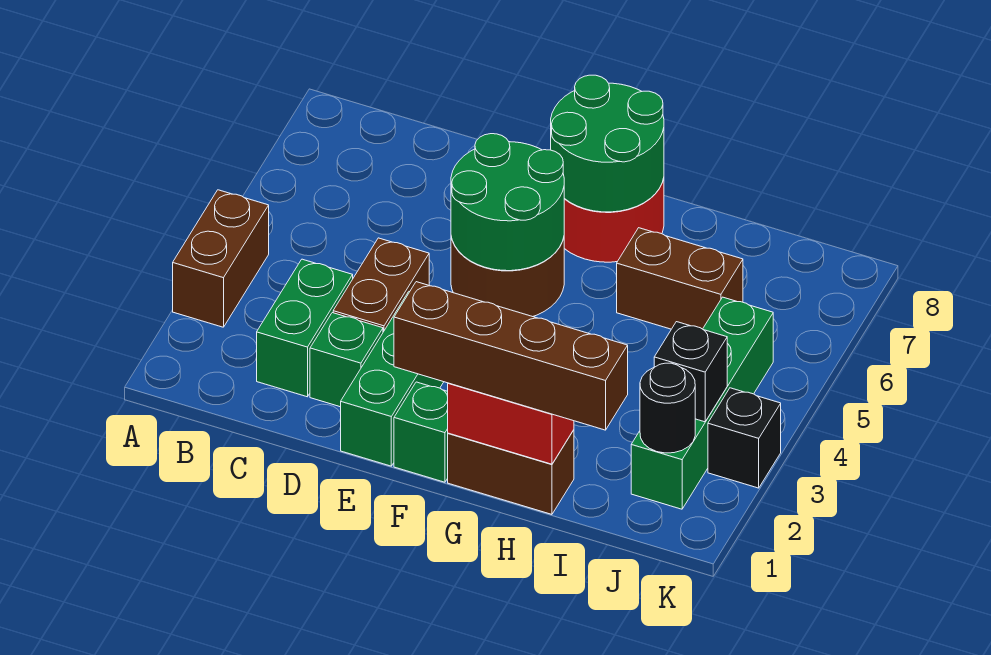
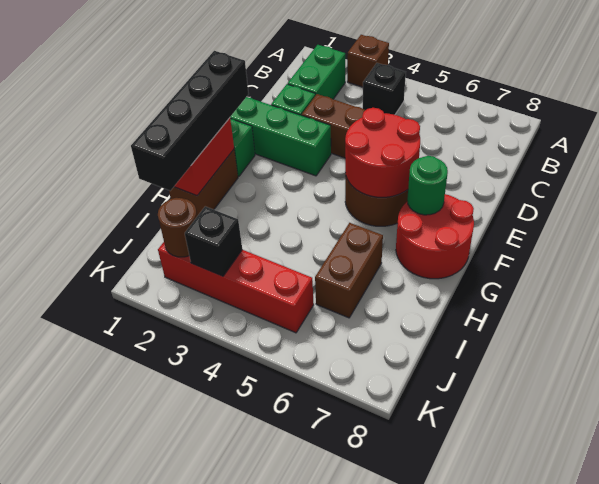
brown brick A3:A4 level 1 -> brown brick A3 level 1
green brick C2:C3 level 1 -> green brick B2:C2 level 1
green round brick E5:F6 level 2 -> red round brick E5:F6 level 2
brown brick F1:I1 level 3 -> black brick F1:I1 level 3
green round brick F7:G8 level 2 -> green round brick F7 level 2
green brick J2:J5 level 1 -> red brick J2:J5 level 1
black round brick J2 level 2 -> brown round brick J2 level 2
black brick K3 level 1 -> black brick B4 level 1

